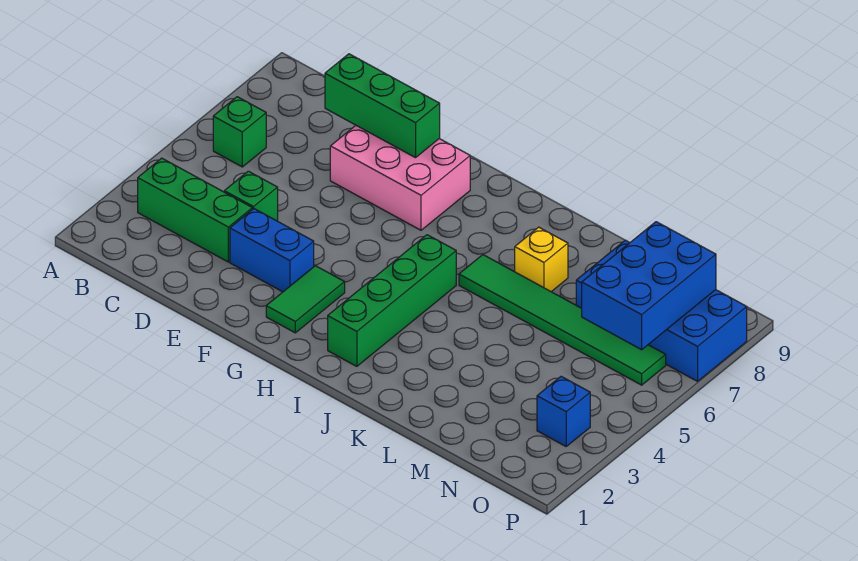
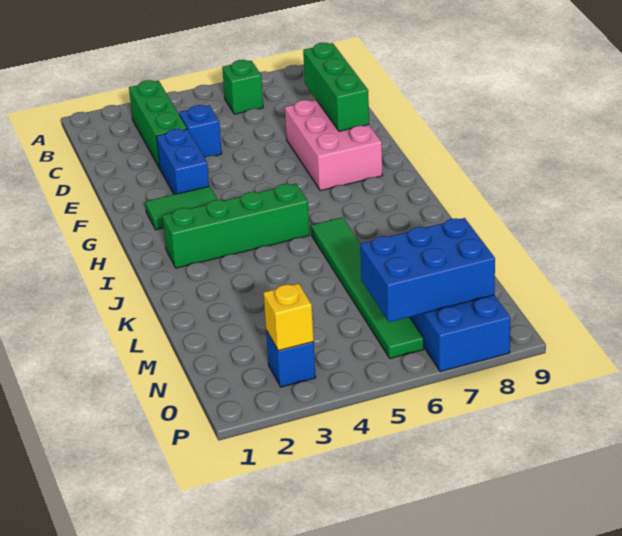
green brick D4 level 1 -> blue brick D4 level 1
yellow brick K7 level 1 -> yellow brick O3 level 2

